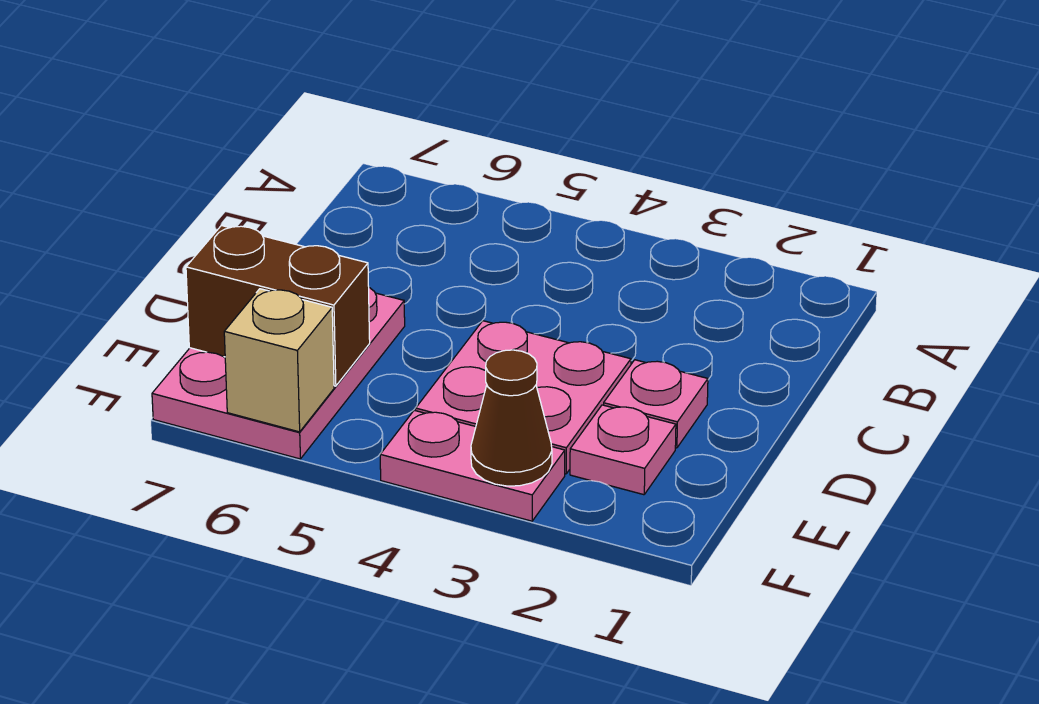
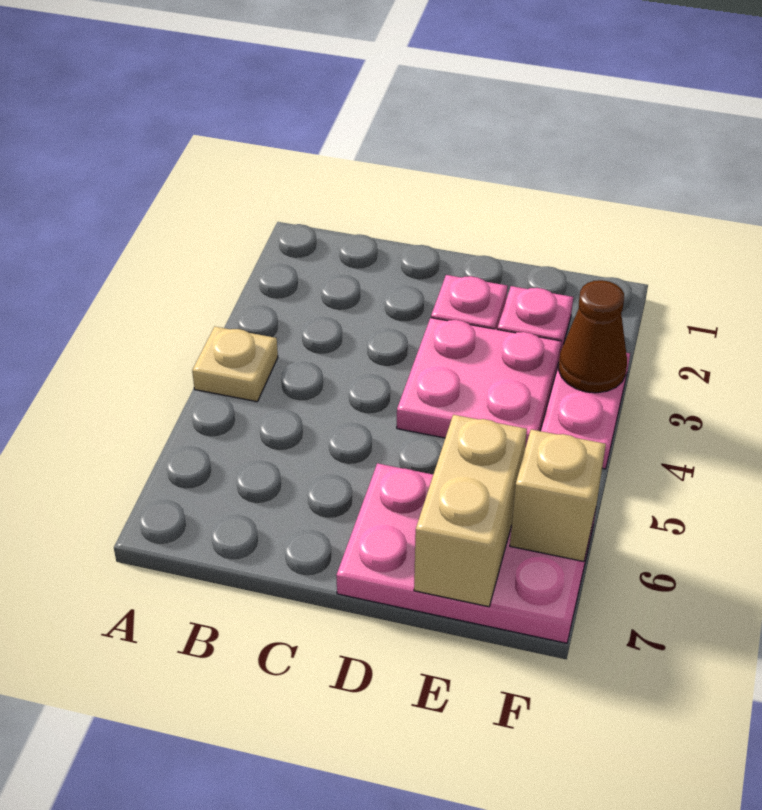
none -> tan plate A4 level 1
brown brick E6:E7 level 2 -> tan brick E6:E7 level 2

